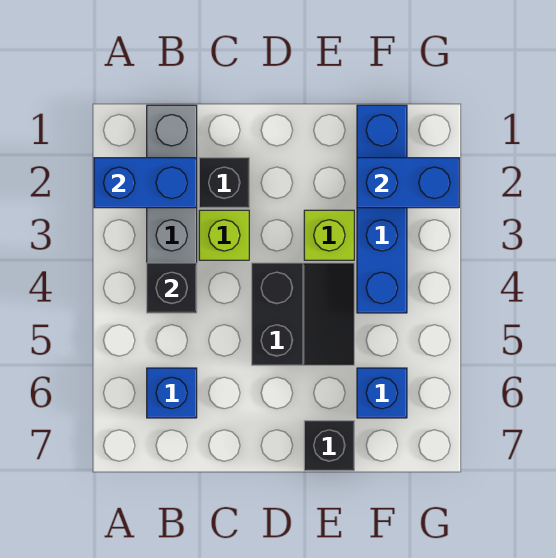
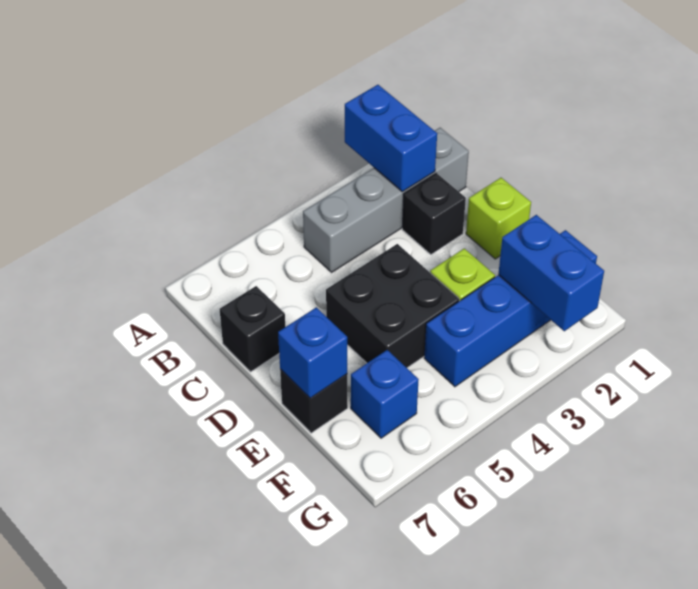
black brick B4 level 2 -> black brick C7 level 1
blue brick B6 level 1 -> blue brick E7 level 2
lime brick C3 level 1 -> lime brick D1 level 1
black slope D4:E5 level 1 top D -> black brick D4:E5 level 1

